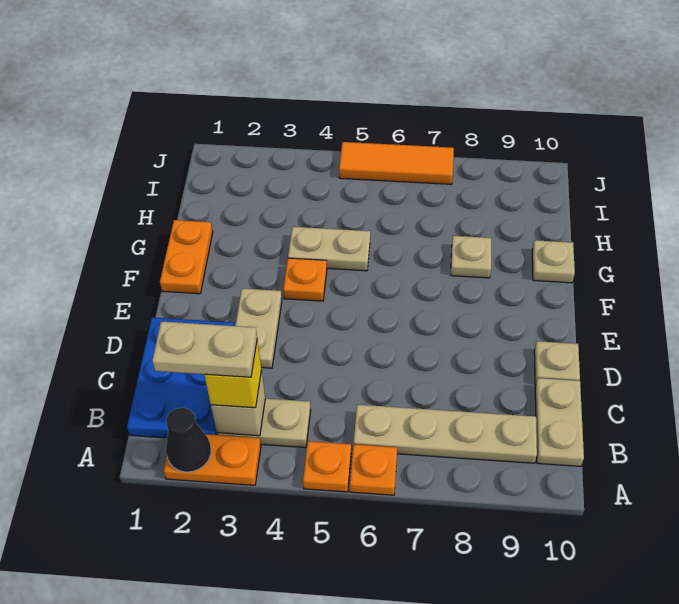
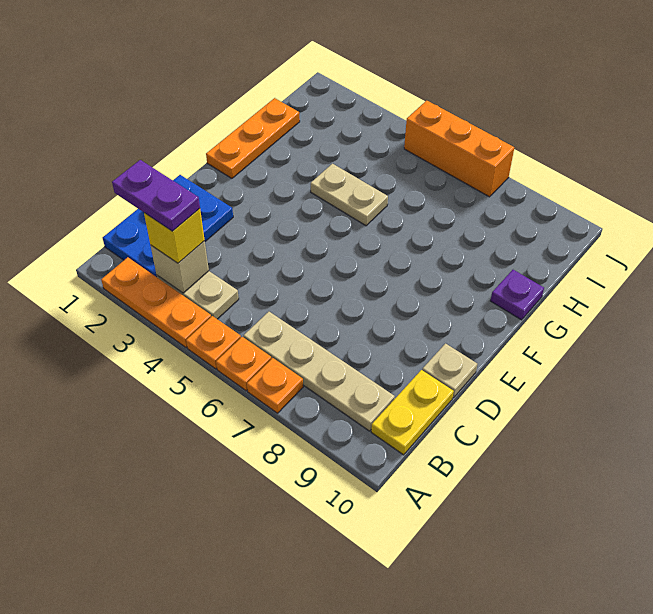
orange plate A2:A3 level 1 -> orange plate A2:A4 level 1
black cone A2 level 2 -> none
tan plate B2:B3 level 4 -> purple plate B2:B3 level 4
tan plate B10:C10 level 1 -> yellow plate B10:C10 level 1
tan plate D3:E3 level 1 -> none
orange plate F1:G1 level 1 -> orange plate F1:H1 level 1
orange plate F4 level 1 -> orange plate A7 level 1
tan plate G8 level 1 -> none
tan plate G10 level 1 -> purple plate G10 level 1
orange tile J5:J7 level 1 -> orange brick J5:J7 level 1

